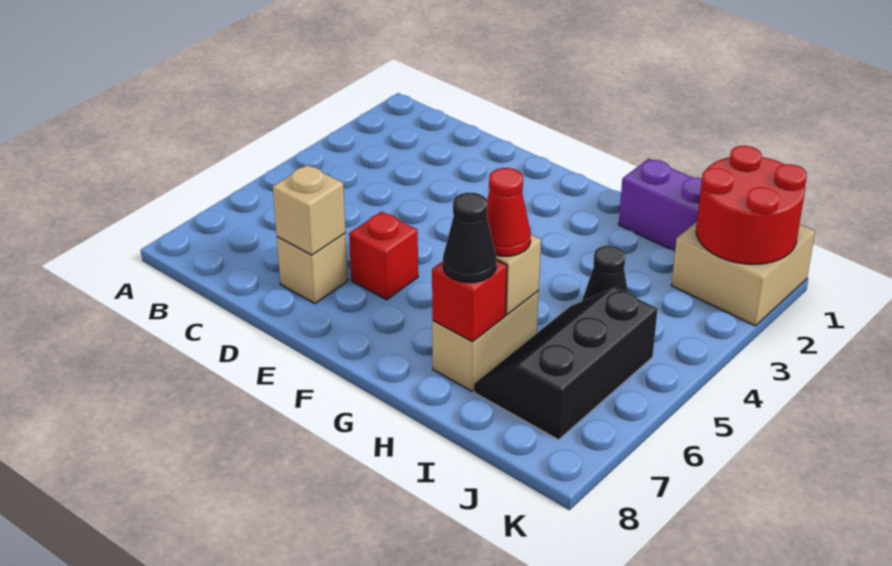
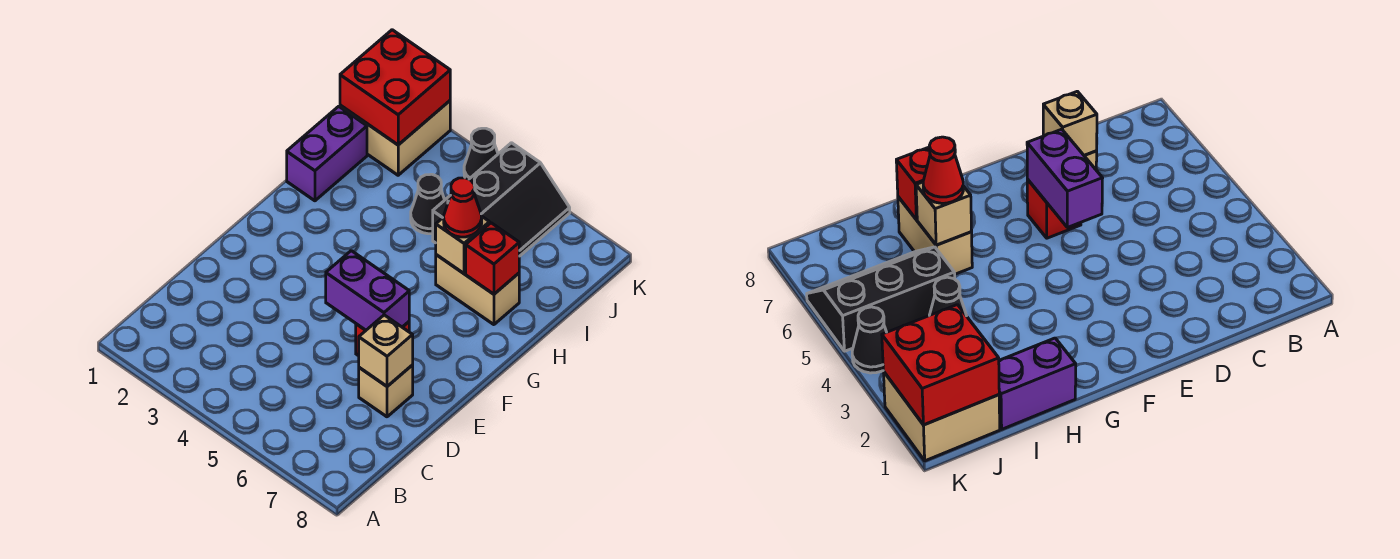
none -> purple brick E5:E6 level 2
black cone H7 level 3 -> black cone K4 level 1
black slope I5:J7 level 1 top J -> black slope I5:K6 level 1 top 5
red round brick J1:K2 level 2 -> red brick J1:K2 level 2

